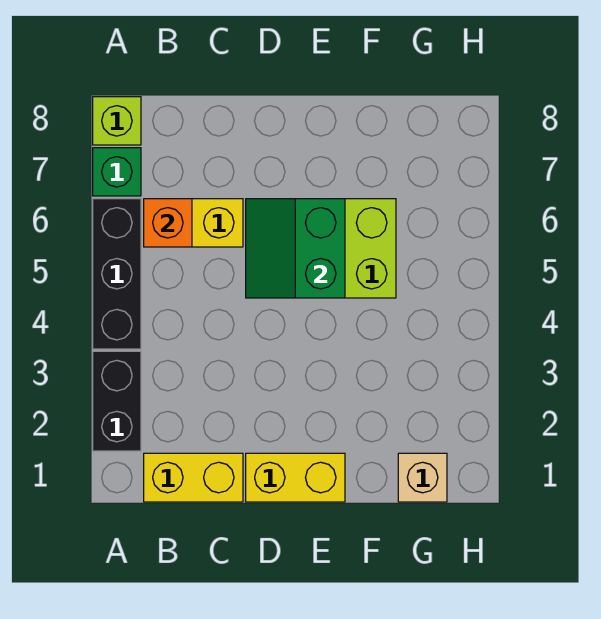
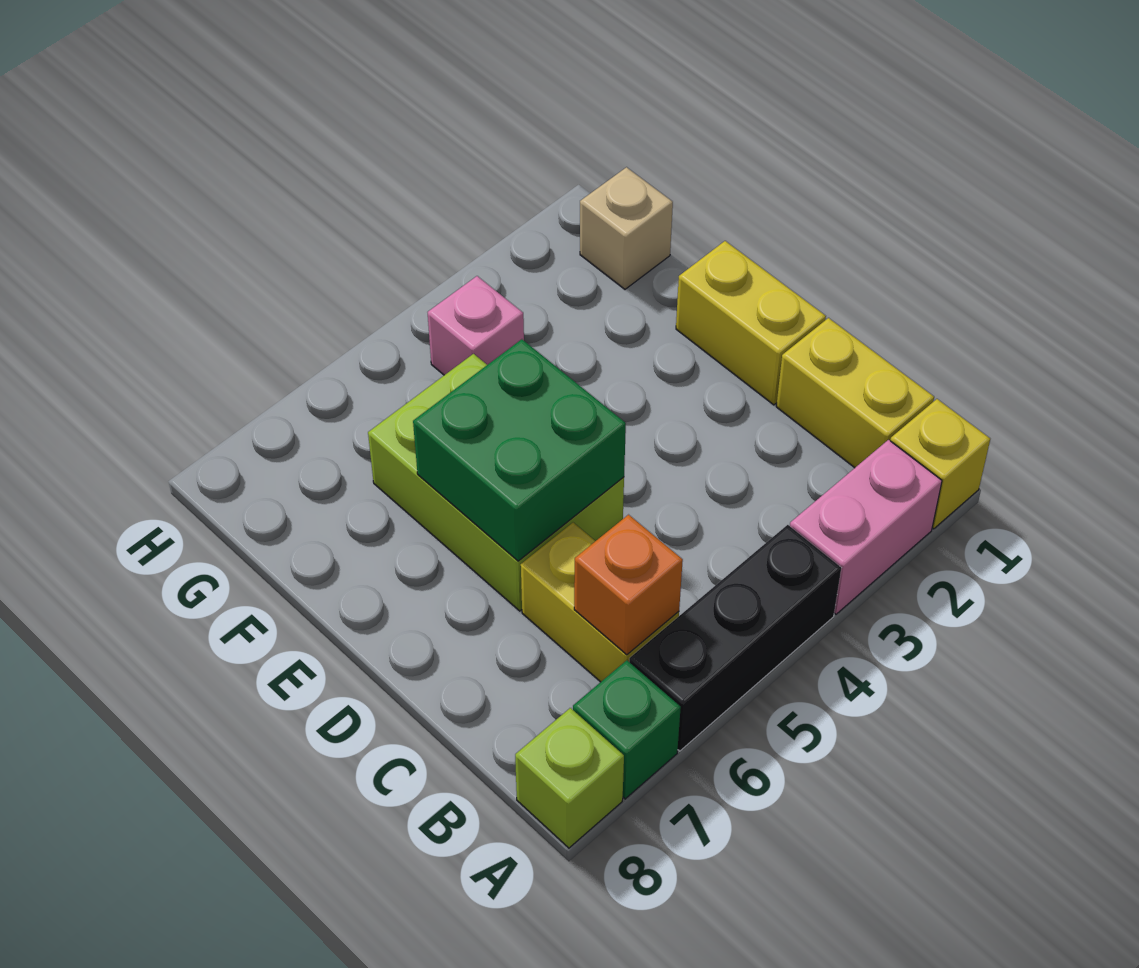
none -> yellow brick A1 level 1
black brick A2:A3 level 1 -> pink brick A2:A3 level 1
green slope D5:E6 level 2 top E -> green brick D5:E6 level 2
none -> pink brick G4 level 1

